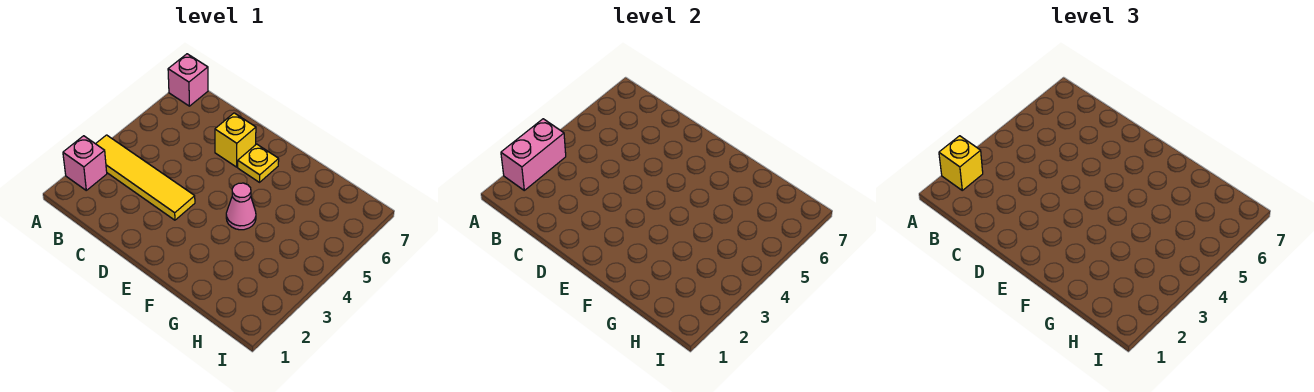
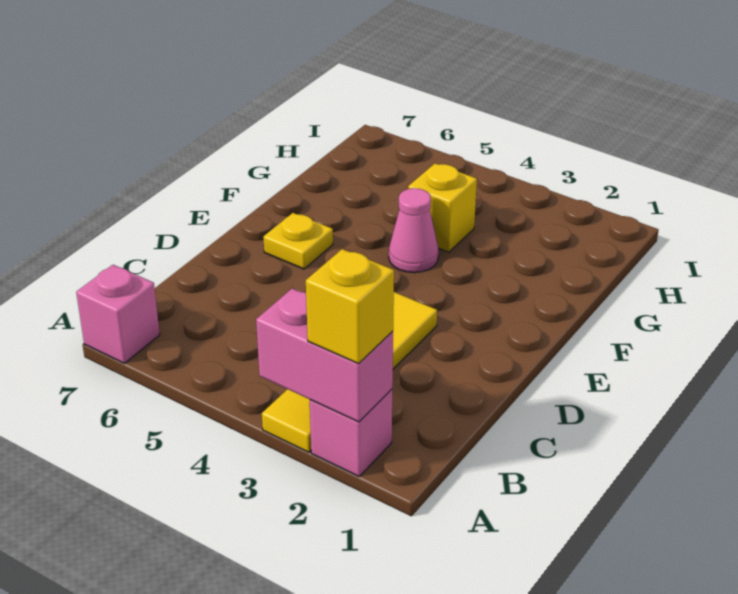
yellow brick D6 level 1 -> yellow brick G4 level 1

